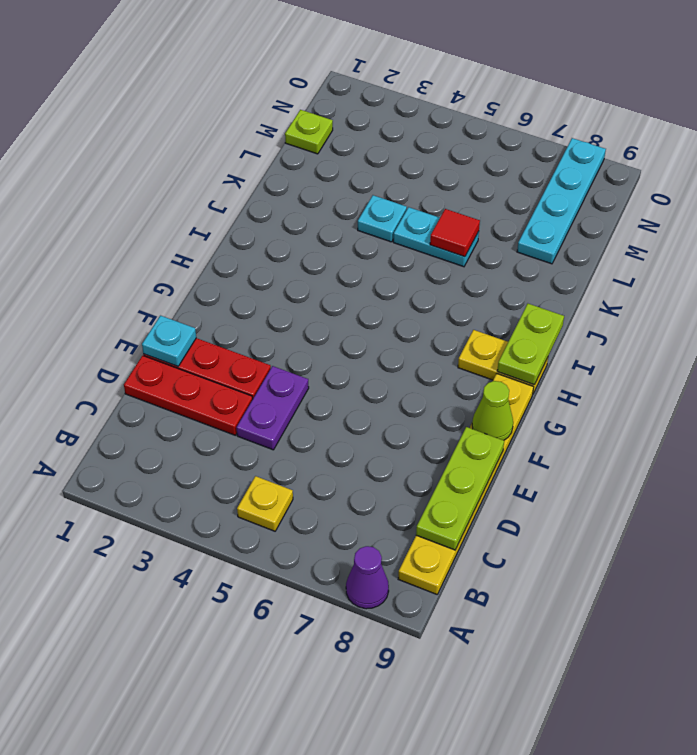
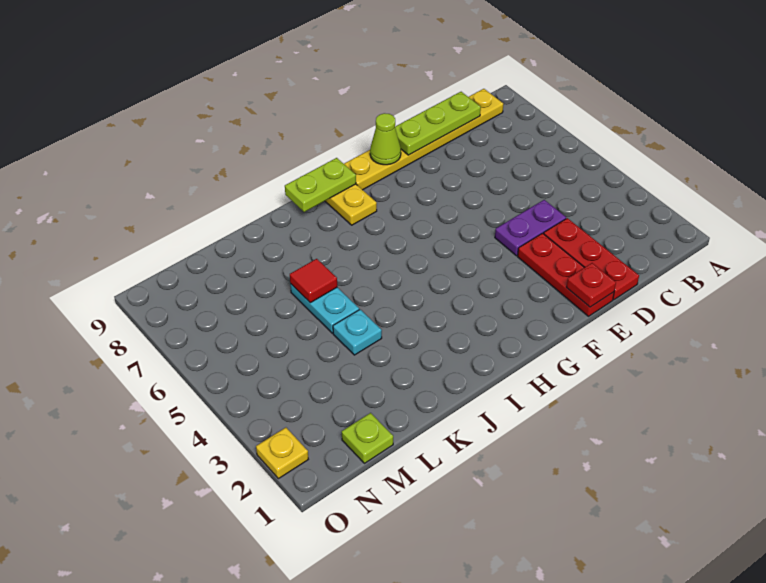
purple cone A8 level 1 -> none
yellow plate B5 level 1 -> yellow plate O2 level 1
cyan plate E1 level 2 -> red plate E1 level 2
cyan plate L8:O8 level 1 -> none

